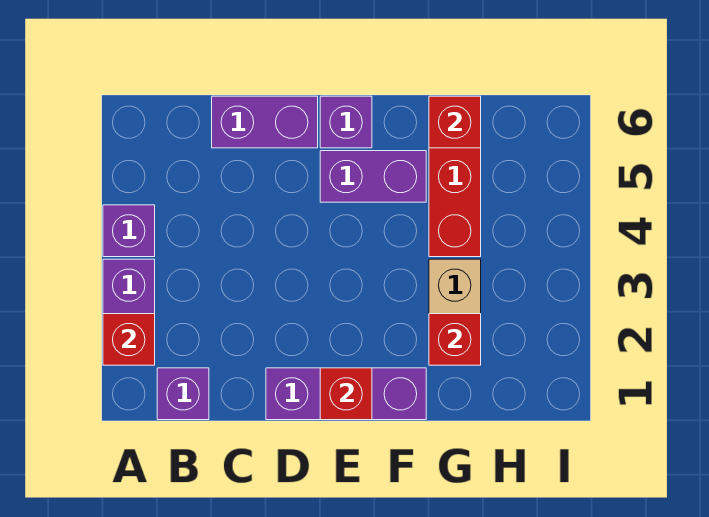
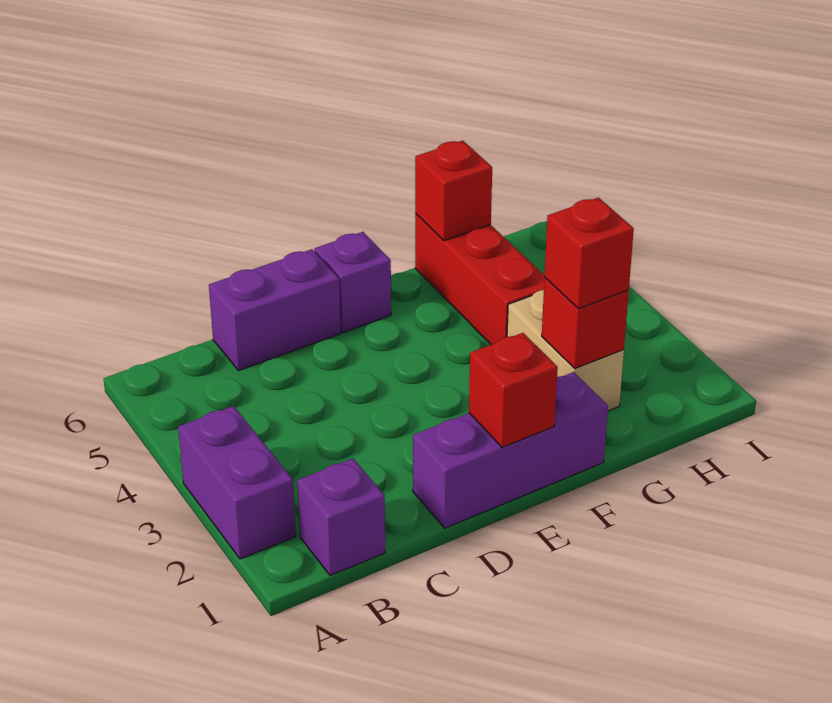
red brick A2 level 2 -> red brick G2 level 3
purple brick A4 level 1 -> none
purple brick E5:F5 level 1 -> none

